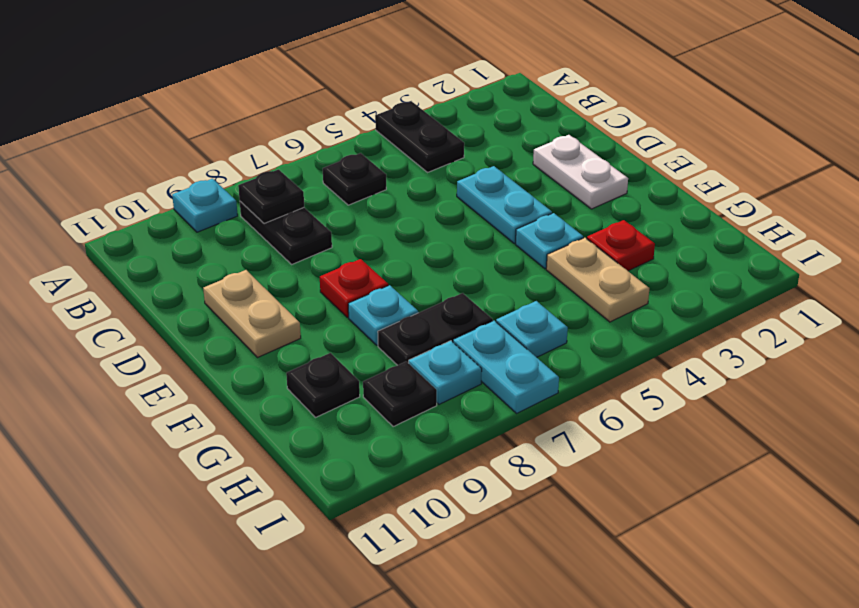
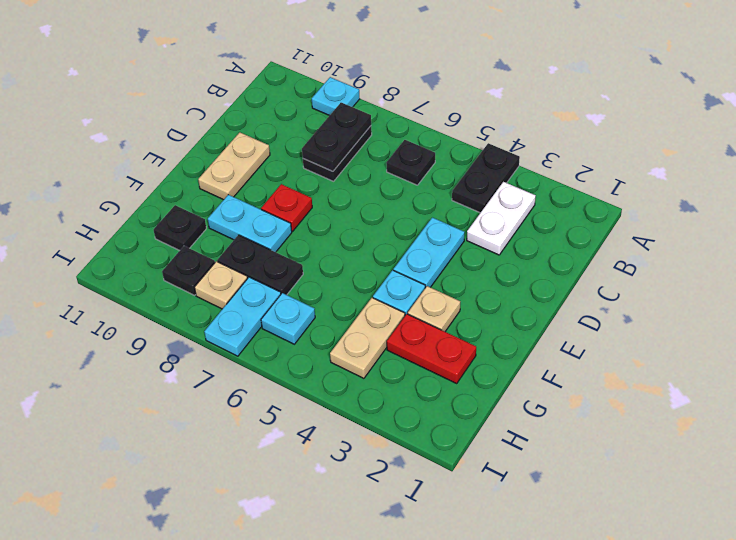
black plate B8 level 2 -> black plate B8:C8 level 2
white plate D2:E2 level 1 -> white plate B3:C3 level 1
none -> tan plate F3 level 1
cyan plate F8 level 1 -> cyan plate F8:F9 level 1
red plate G3 level 1 -> red plate G2:G3 level 1
cyan plate H8 level 1 -> tan plate H8 level 1

